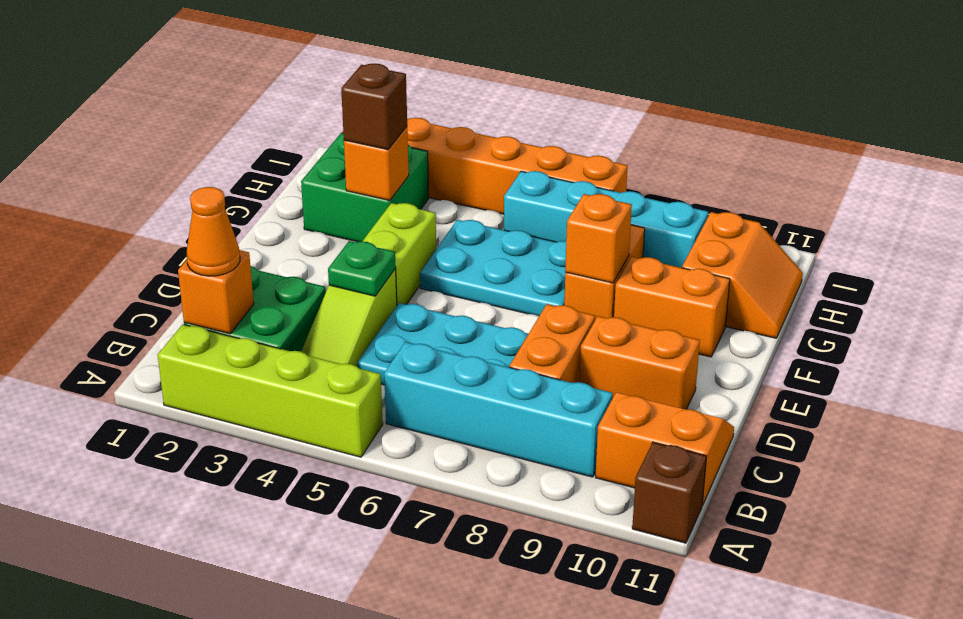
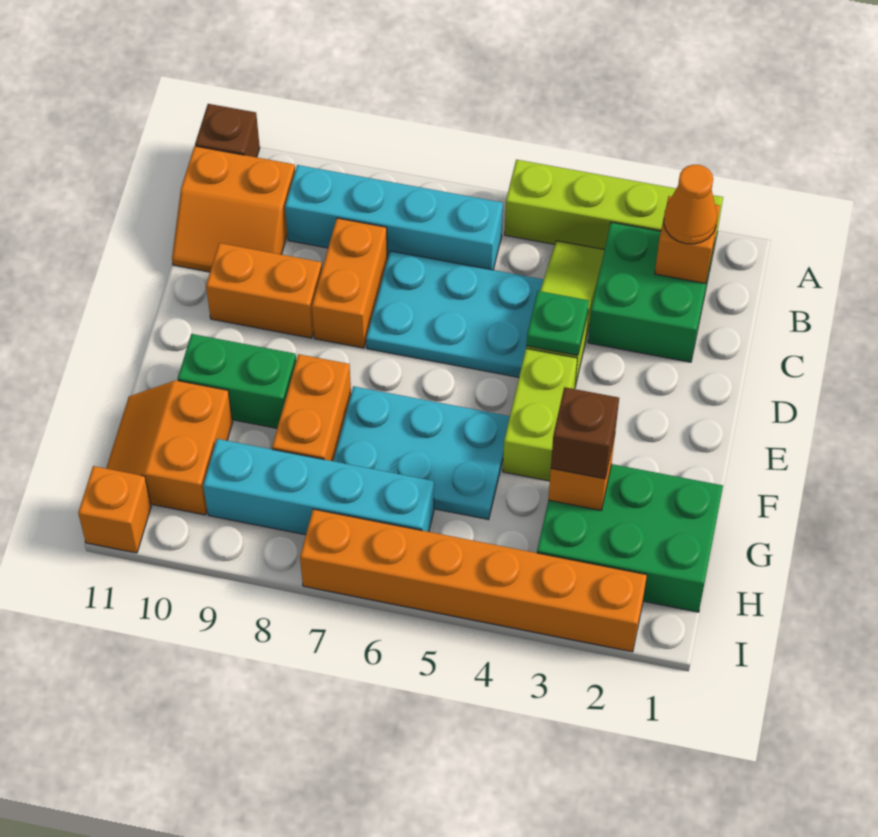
orange brick F8 level 2 -> orange brick I11 level 1
orange brick F9:F10 level 1 -> green brick F9:F10 level 1
green brick G2:H3 level 1 -> green brick G1:H3 level 1

